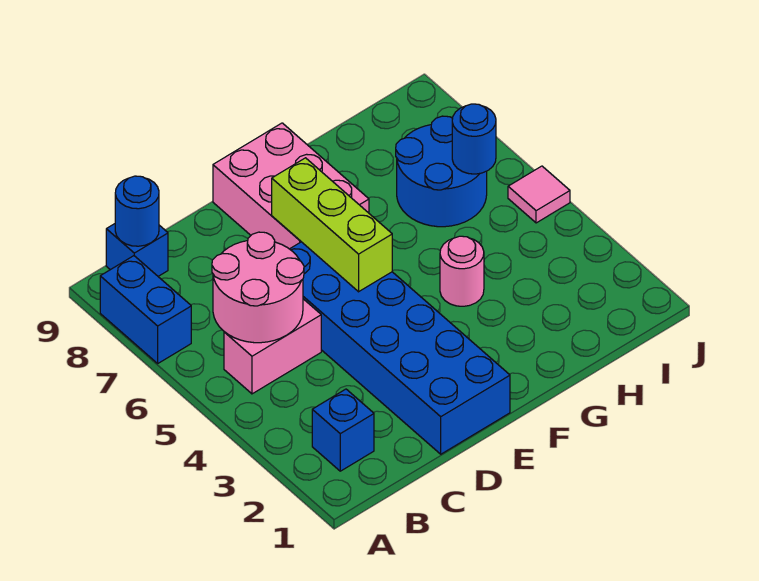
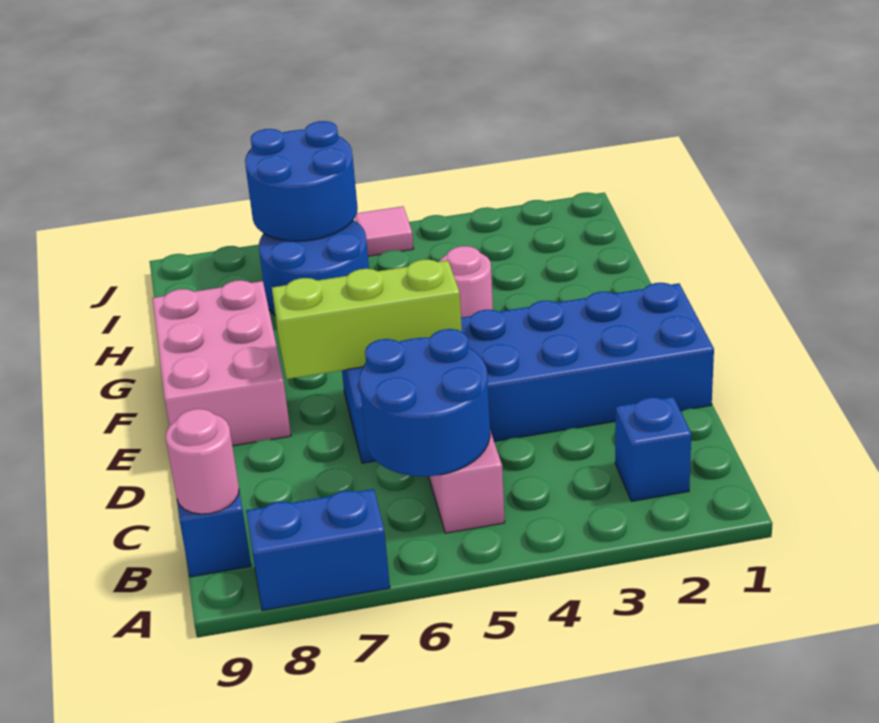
pink round brick B5:C6 level 2 -> blue round brick B5:C6 level 2
blue round brick B9 level 2 -> pink round brick B9 level 2
pink brick E7:F9 level 1 -> pink brick E8:G9 level 1
blue round brick I6 level 2 -> blue round brick I6:J7 level 2

